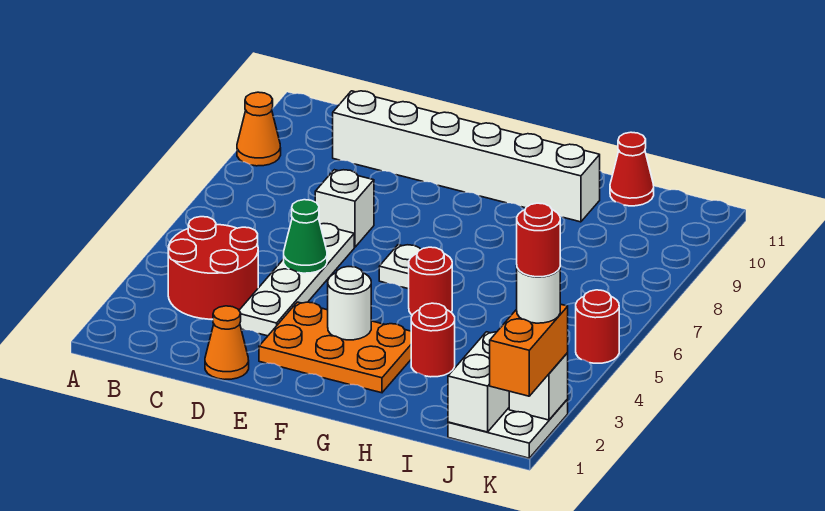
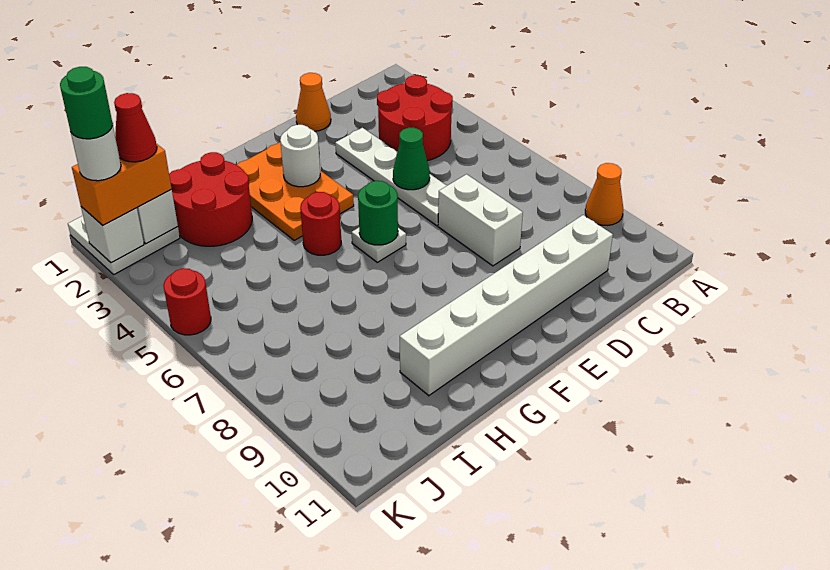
white brick D7 level 1 -> white brick D7:D8 level 1
orange plate E2:G3 level 1 -> orange plate F2:G4 level 1
none -> green round brick F6 level 2
red round brick H3 level 1 -> red round brick H2:I3 level 1
red cone I11 level 1 -> red cone J2 level 4
orange brick K1:K2 level 3 -> orange brick J2:K2 level 3
red round brick K2 level 5 -> green round brick K2 level 5

